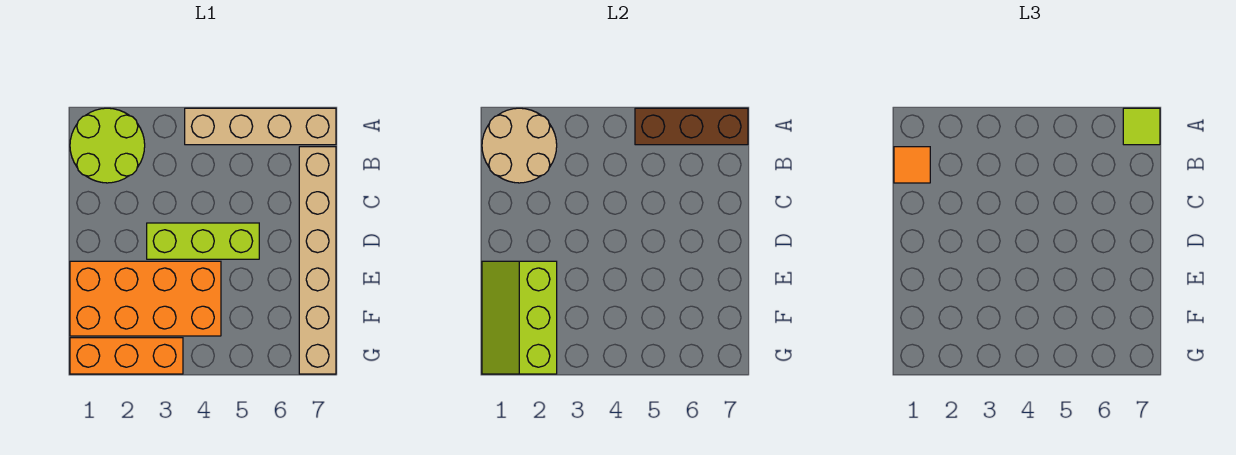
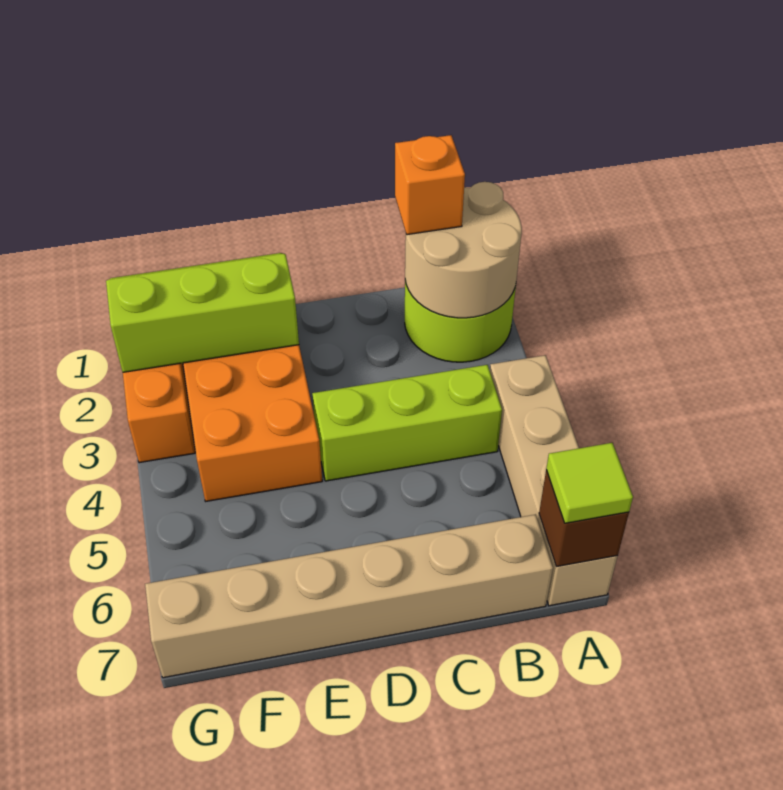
brown brick A5:A7 level 2 -> brown brick A7 level 2
orange tile B1 level 3 -> orange brick B1 level 3
lime brick D3:D5 level 1 -> lime brick B4:D4 level 1

